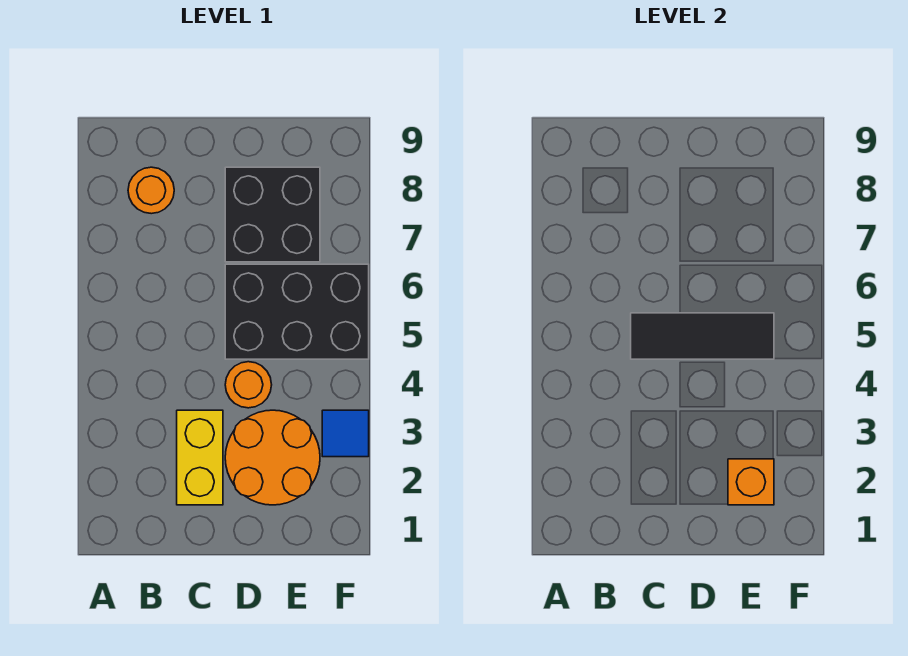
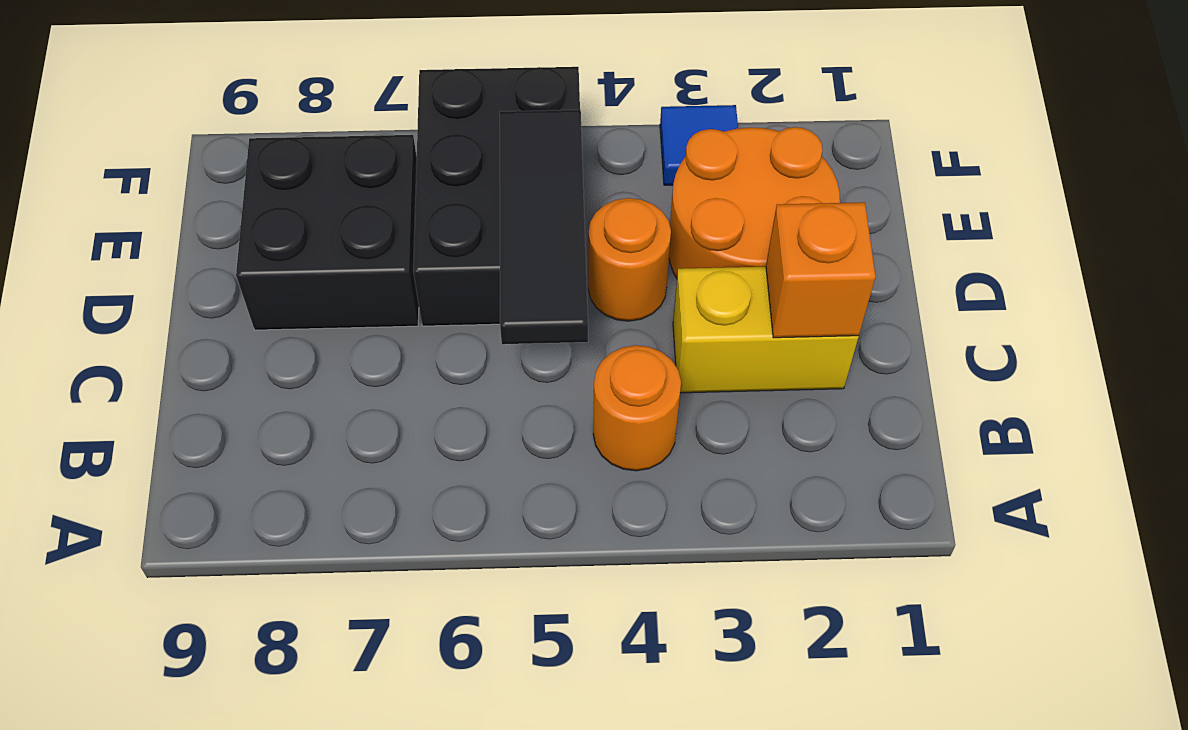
orange round brick B8 level 1 -> orange round brick B4 level 1
orange brick E2 level 2 -> orange brick C2 level 2

